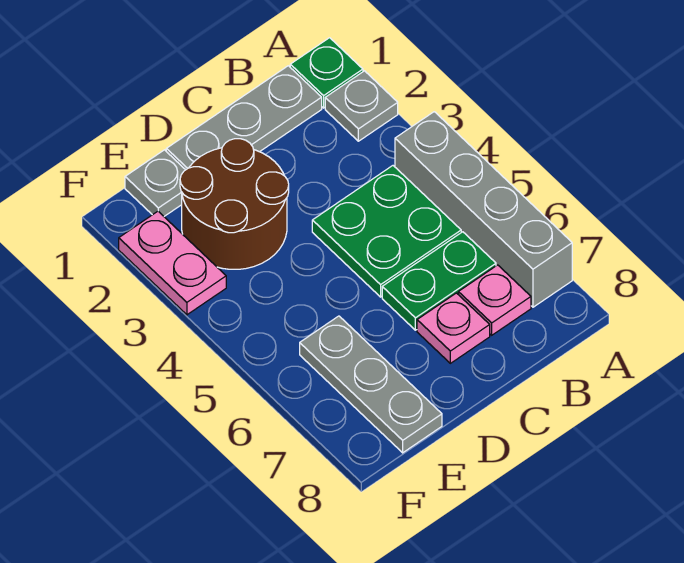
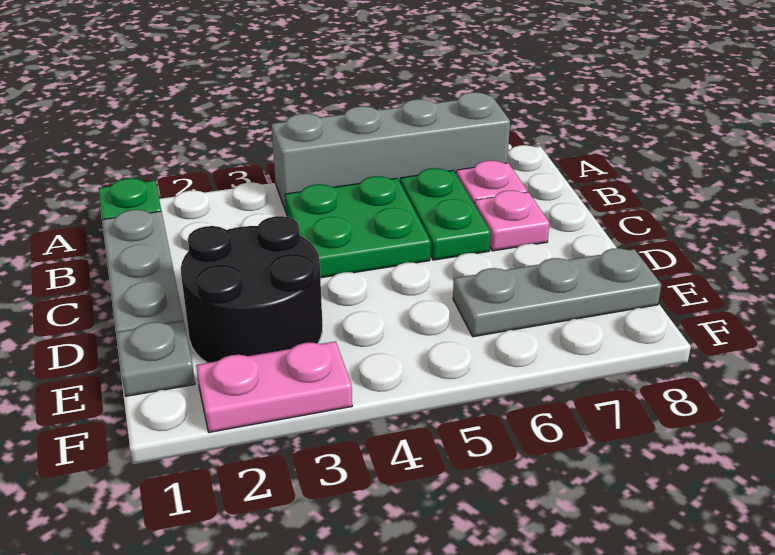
grey plate A2 level 1 -> none
brown round brick D2:E3 level 1 -> black round brick D2:E3 level 1

